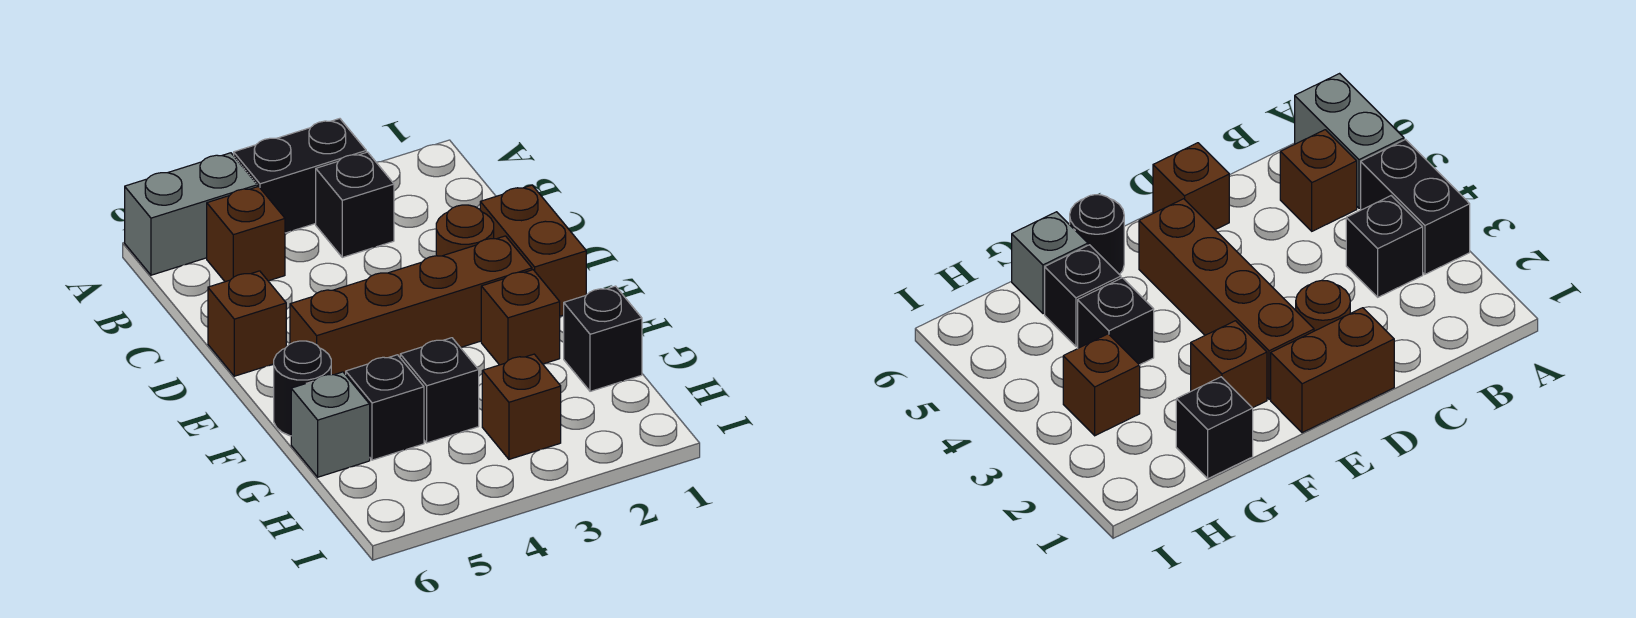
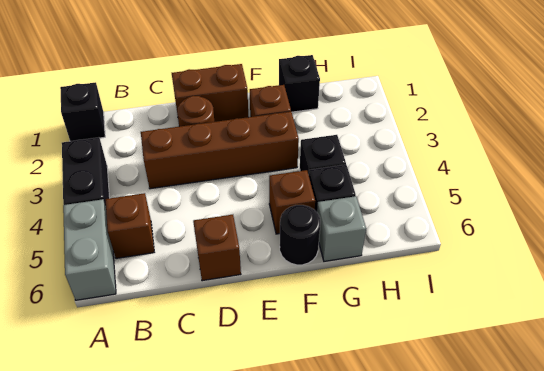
black brick B3 level 1 -> black brick A1 level 1
brown brick E2:E5 level 1 -> brown brick C3:F3 level 1
brown brick H3 level 1 -> brown brick F5 level 1

